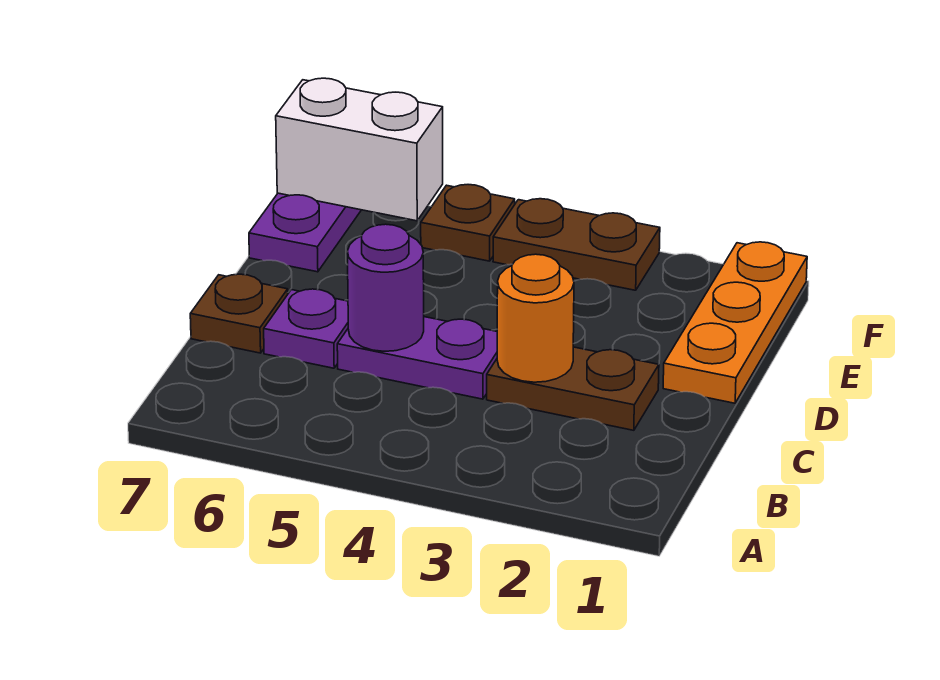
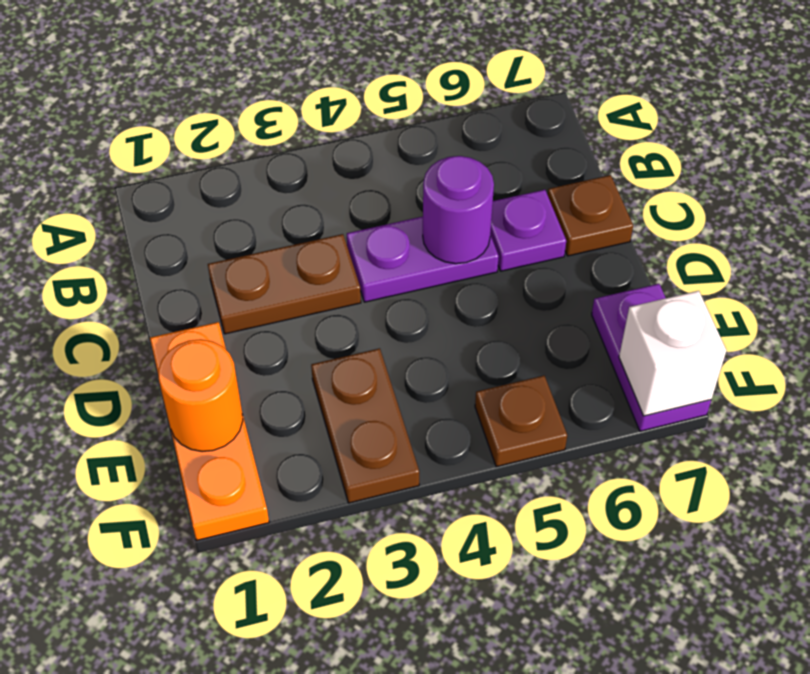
orange round brick C3 level 2 -> orange round brick E1 level 2
brown plate F3:F4 level 1 -> brown plate E3:F3 level 1
white brick F6:F7 level 2 -> white brick F7 level 2

